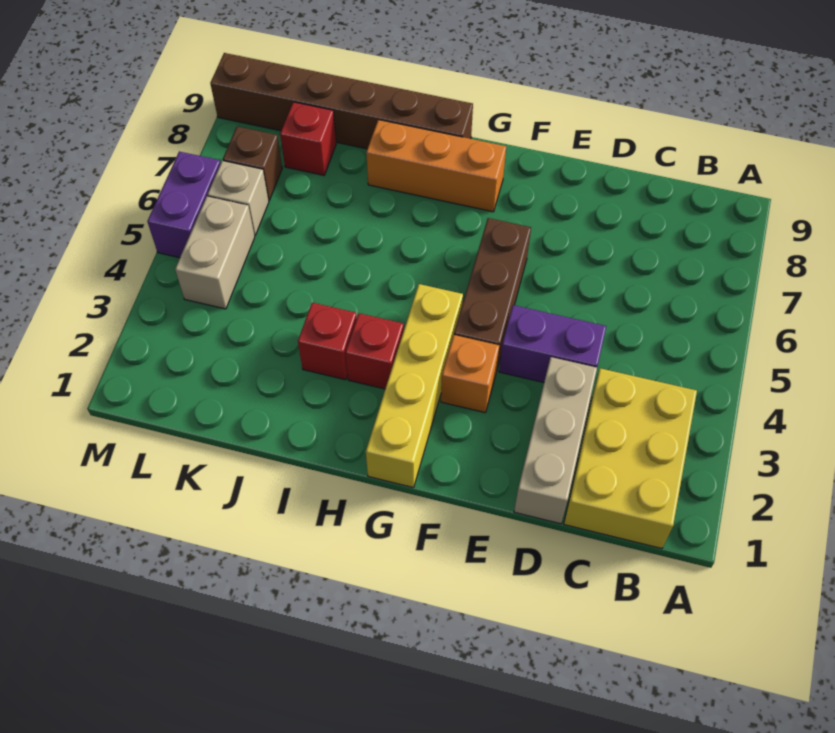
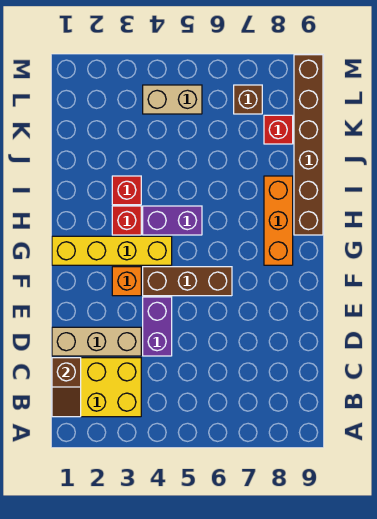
none -> brown slope B1:C1 level 2 top C
tan brick L6 level 1 -> none
purple brick M5:M6 level 1 -> purple brick H4:H5 level 1

